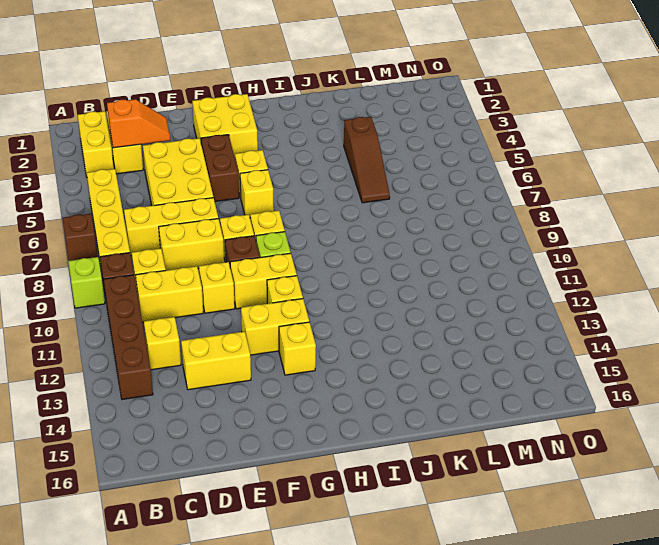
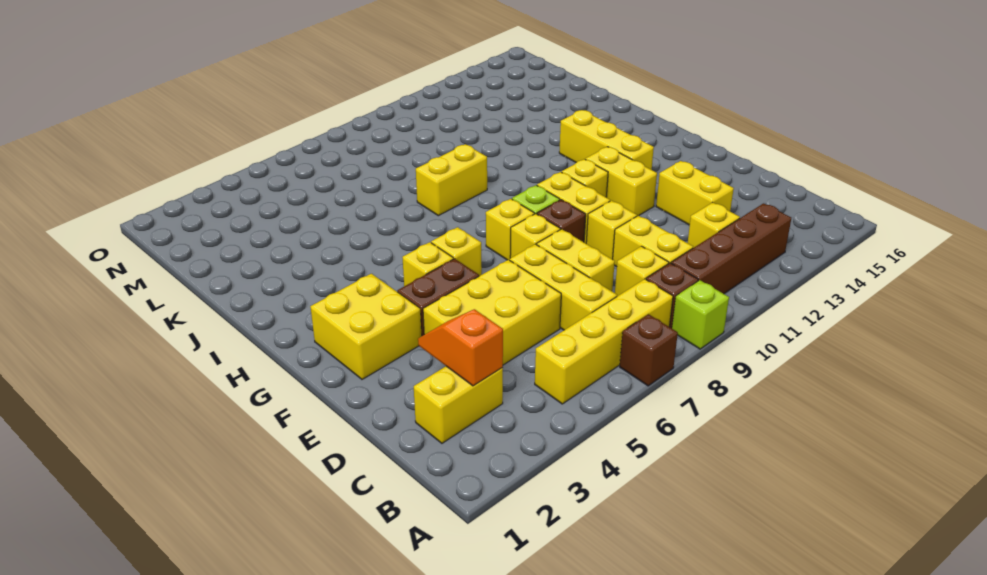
yellow brick B2:B3 level 1 -> yellow brick J8:J9 level 1
yellow brick G13 level 1 -> yellow brick G13:I13 level 1
brown slope K4:K6 level 1 top 4 -> none

